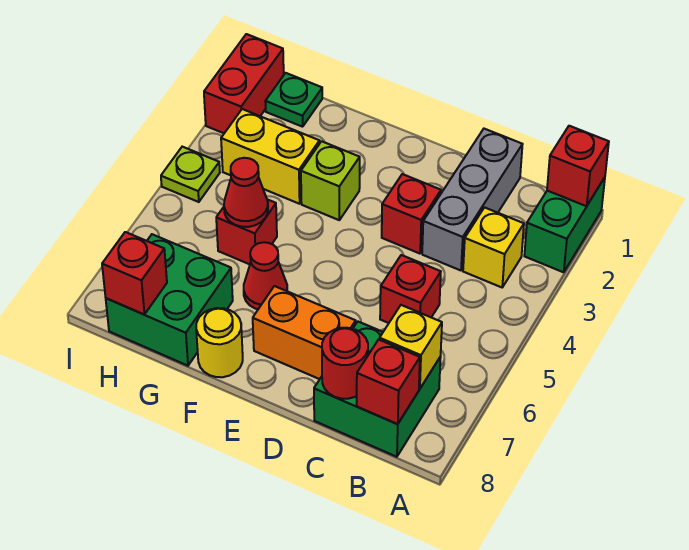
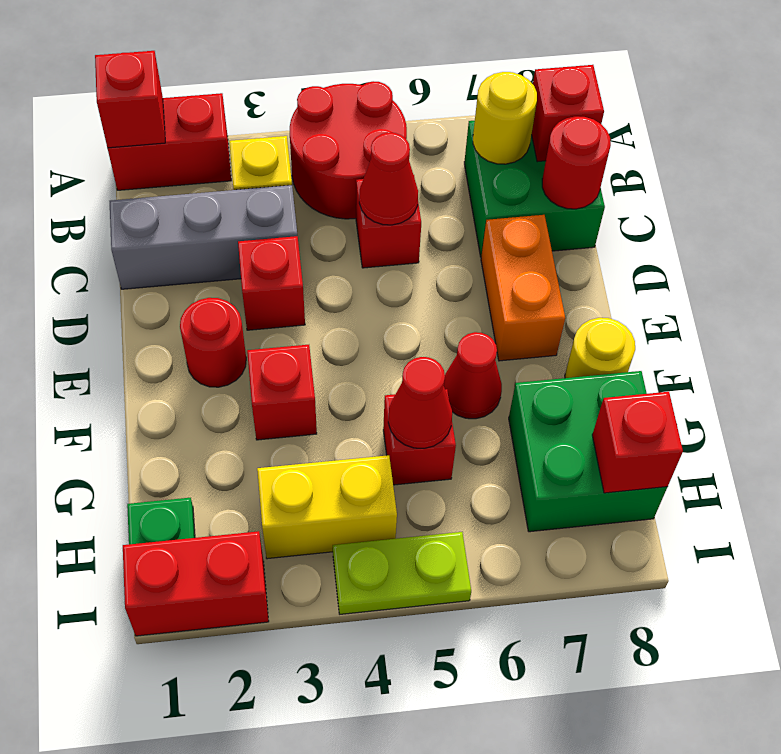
green brick A1:A2 level 1 -> red brick A1:A2 level 1
none -> red round brick A4:B5 level 1
yellow brick B7 level 2 -> yellow round brick B7 level 2
none -> red cone C5 level 2
none -> red round brick E2 level 1
lime brick F3 level 1 -> red brick F3 level 1
yellow brick G3:H3 level 1 -> yellow brick H3:H4 level 1
lime plate I4 level 1 -> lime plate I4:I5 level 1

